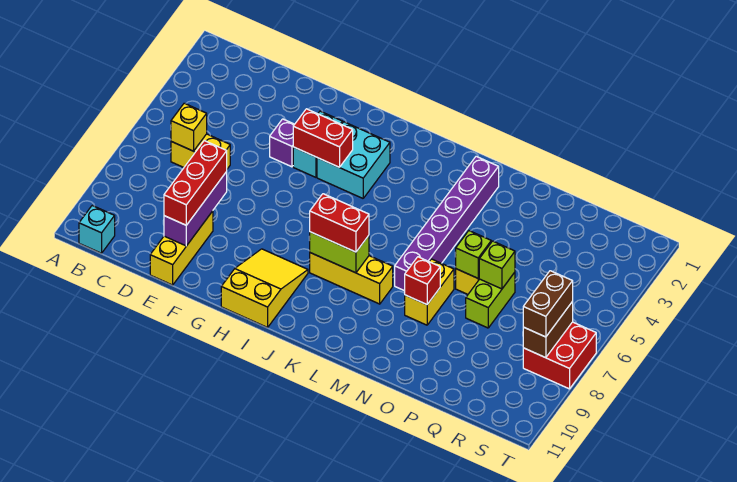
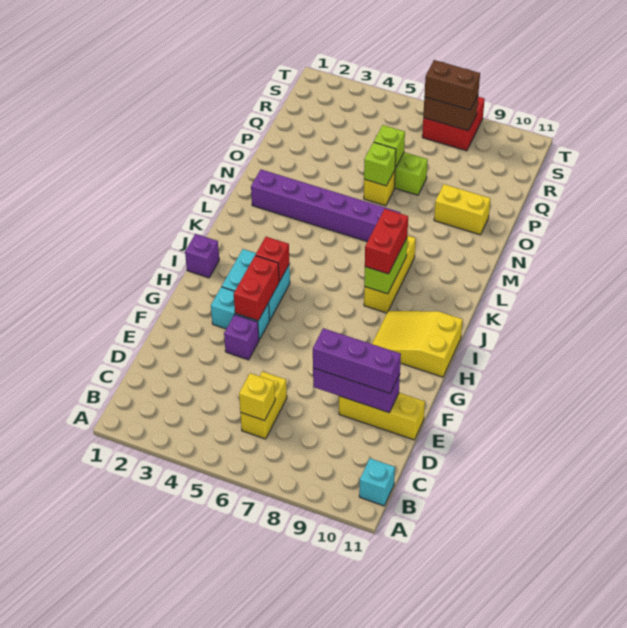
red brick E8:E10 level 3 -> purple brick E8:E10 level 3
none -> purple brick I1 level 1
yellow brick N7:N8 level 1 -> yellow brick O9:O10 level 1
red brick N8 level 2 -> red brick I4 level 2

